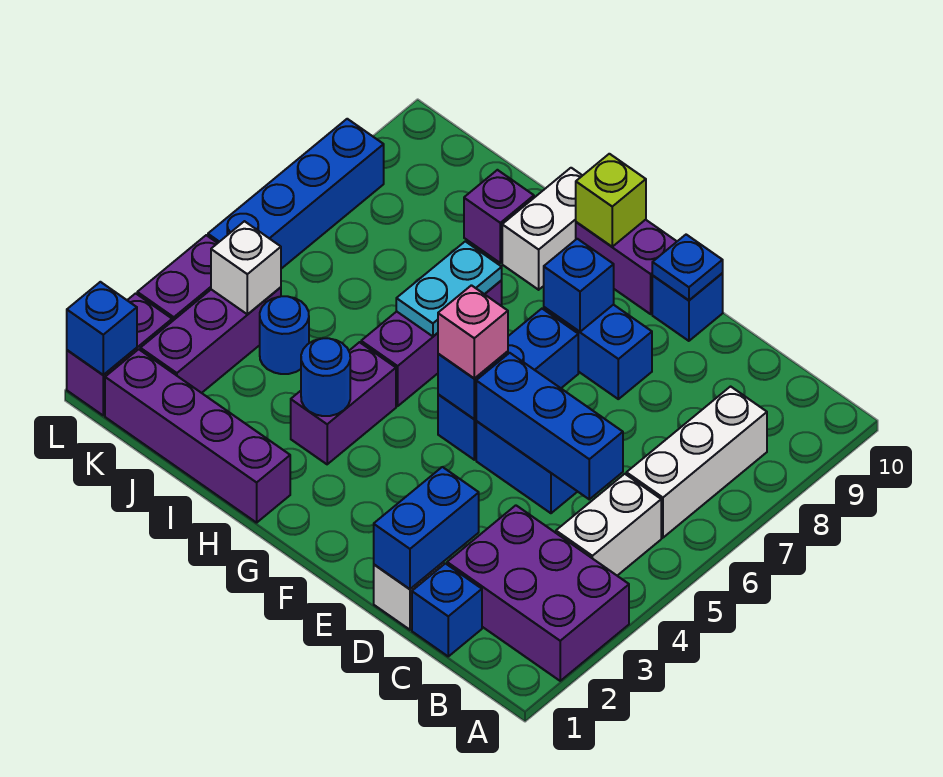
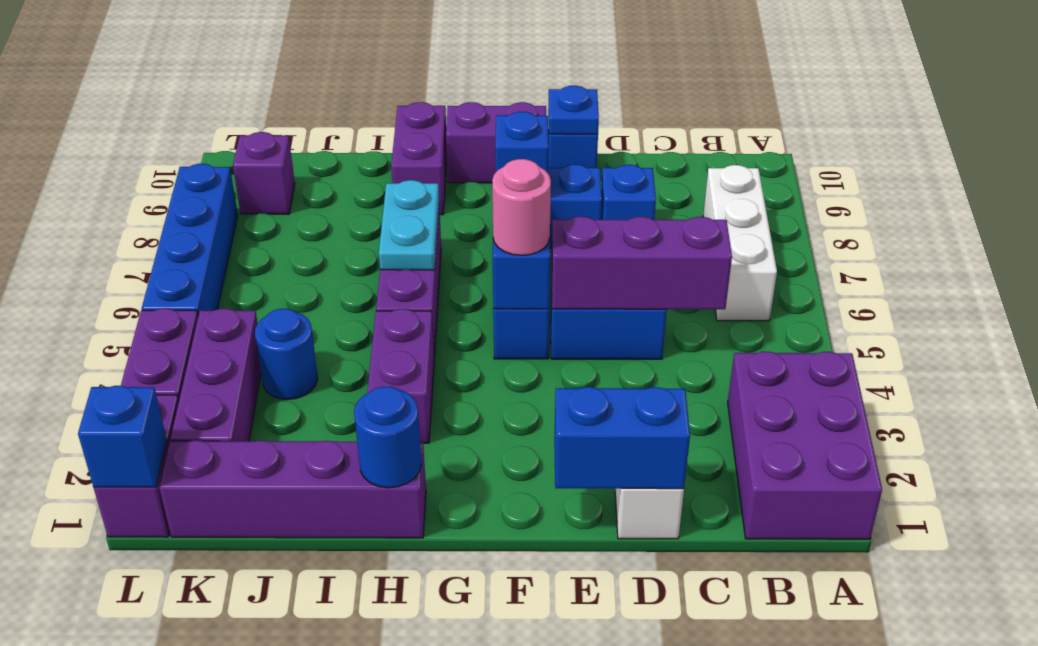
purple brick A2:C3 level 1 -> purple brick A1:B3 level 1
white brick B4:B5 level 1 -> none
blue brick C1 level 1 -> blue brick D8 level 1
blue brick C5:E5 level 2 -> purple brick C5:E5 level 2
blue brick D1:D2 level 2 -> blue brick D1:E1 level 2
pink brick F5 level 3 -> pink round brick F5 level 3
lime brick G10 level 2 -> none
blue round brick H3 level 2 -> blue round brick H1 level 2
white brick H9:H10 level 1 -> purple brick H9:H10 level 1
purple brick I9 level 1 -> purple brick K9 level 1
white brick K4 level 2 -> none

